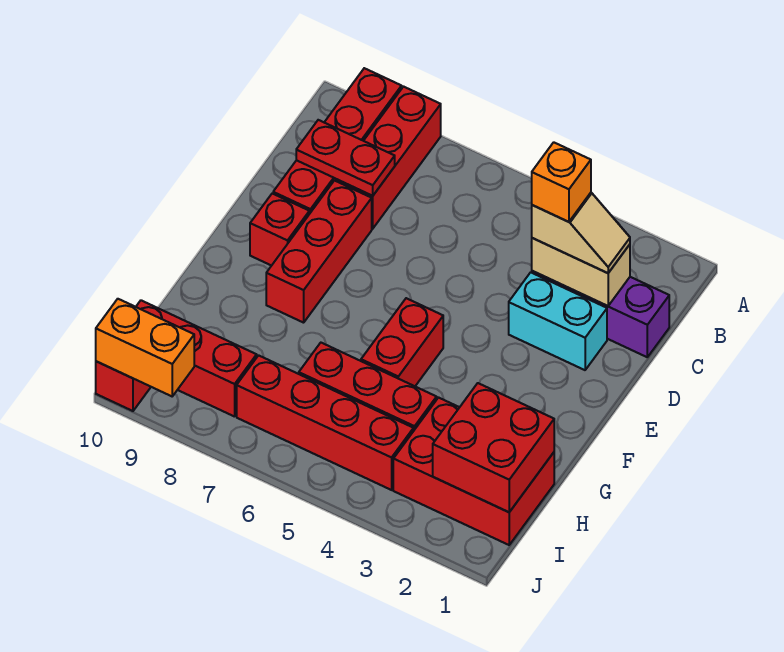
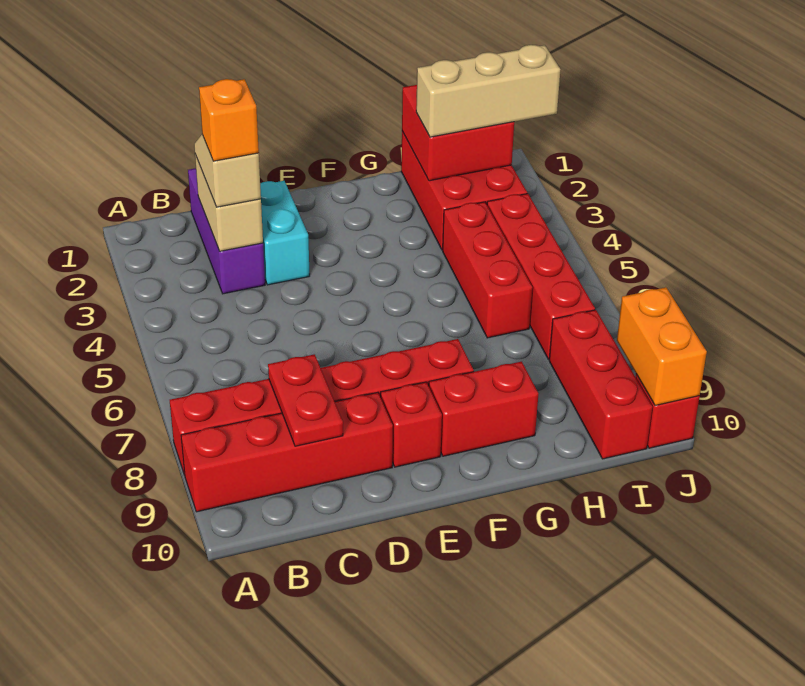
red brick F5:G5 level 1 -> red brick F9:G9 level 1
none -> tan brick H2:J2 level 3

